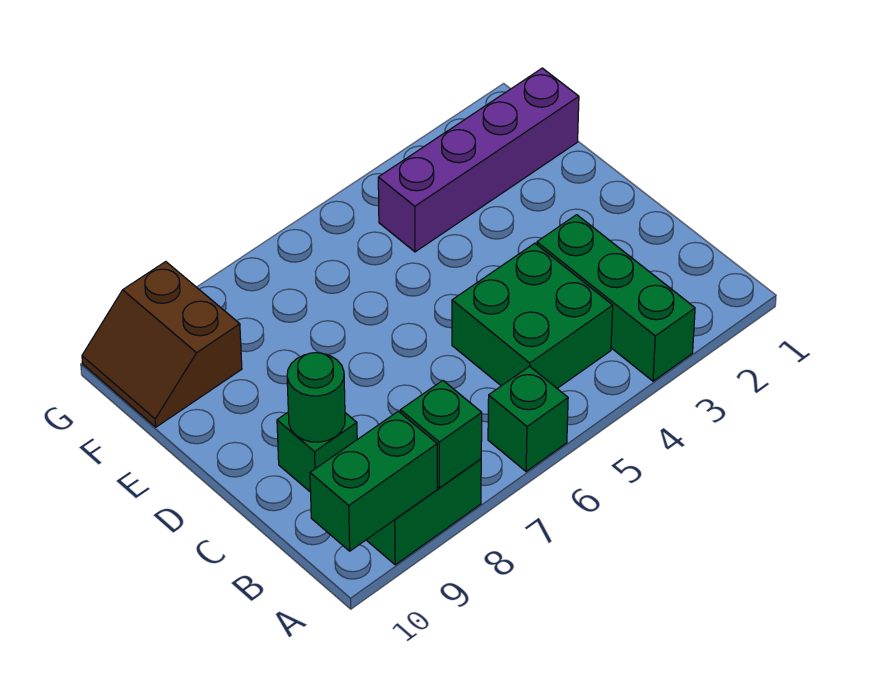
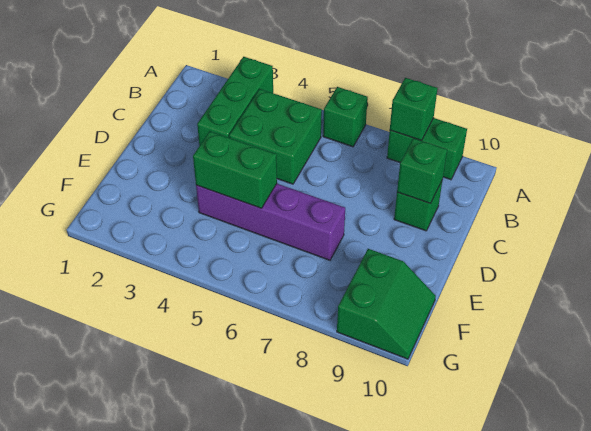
green brick A9:A10 level 2 -> green brick E4:E5 level 2
green round brick C9 level 2 -> green brick C9 level 2
purple brick F1:F4 level 1 -> purple brick E4:E7 level 1
brown slope F9:G10 level 1 top 9 -> green slope F9:G10 level 1 top 9

